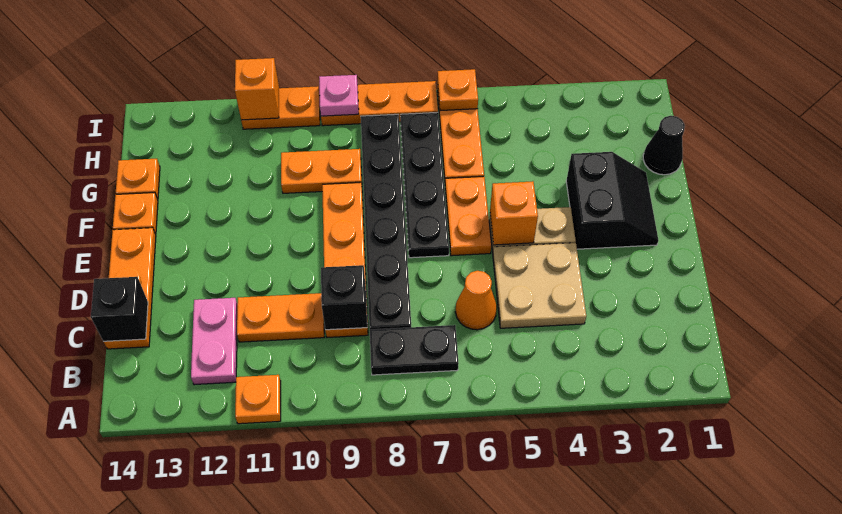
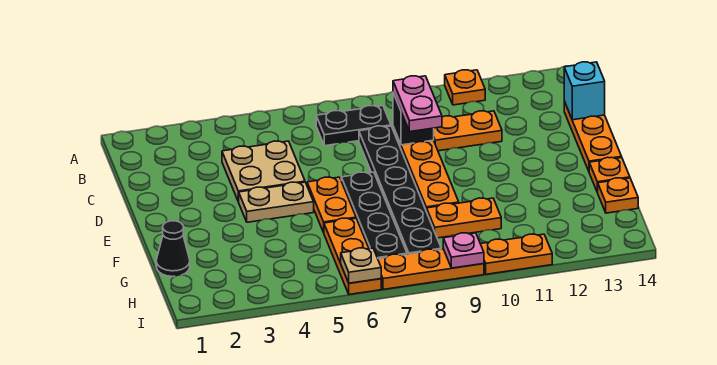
pink plate B12:C12 level 1 -> pink plate C9:D9 level 3
orange cone C6 level 1 -> none
black brick C14 level 2 -> cyan brick C14 level 2
black slope E2:F3 level 1 top 3 -> none
orange brick E5 level 2 -> none
orange plate I6 level 2 -> tan plate I6 level 2
orange brick I11 level 2 -> none

